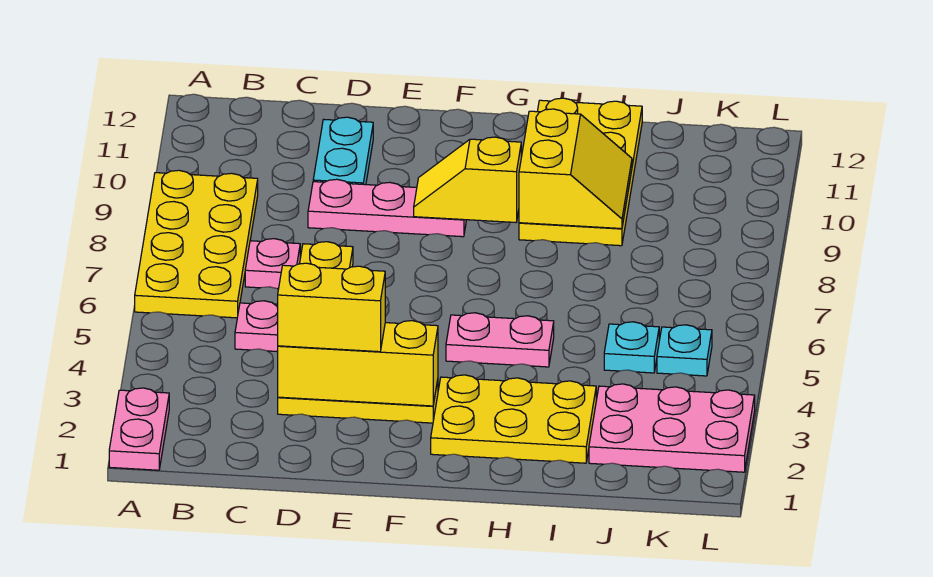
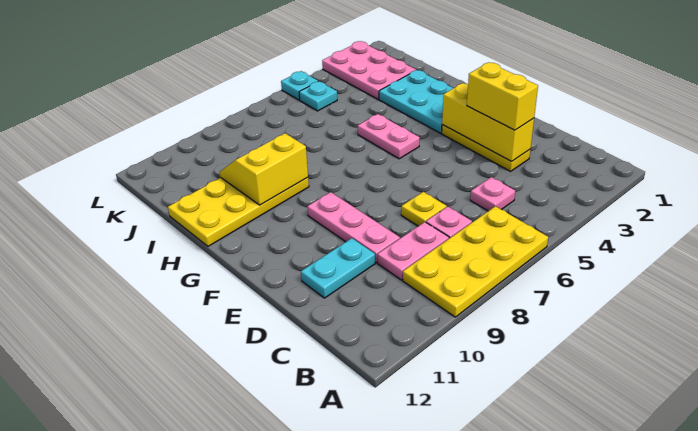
pink plate A1:A2 level 1 -> pink plate C8:C9 level 1
yellow slope F9:G9 level 2 top G -> none
yellow plate G2:I3 level 1 -> cyan plate G2:I3 level 1
cyan plate J5 level 1 -> cyan plate L5 level 1

